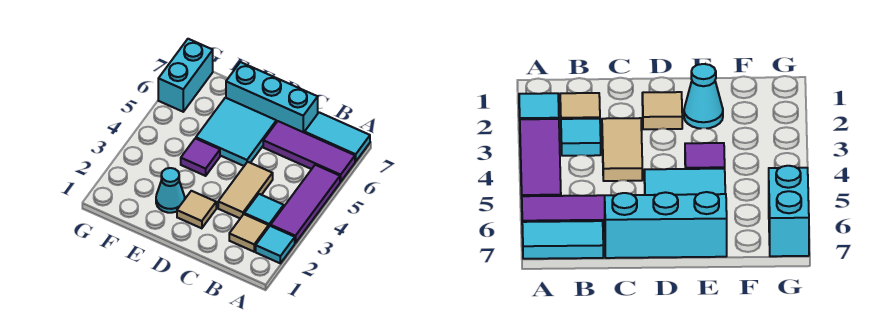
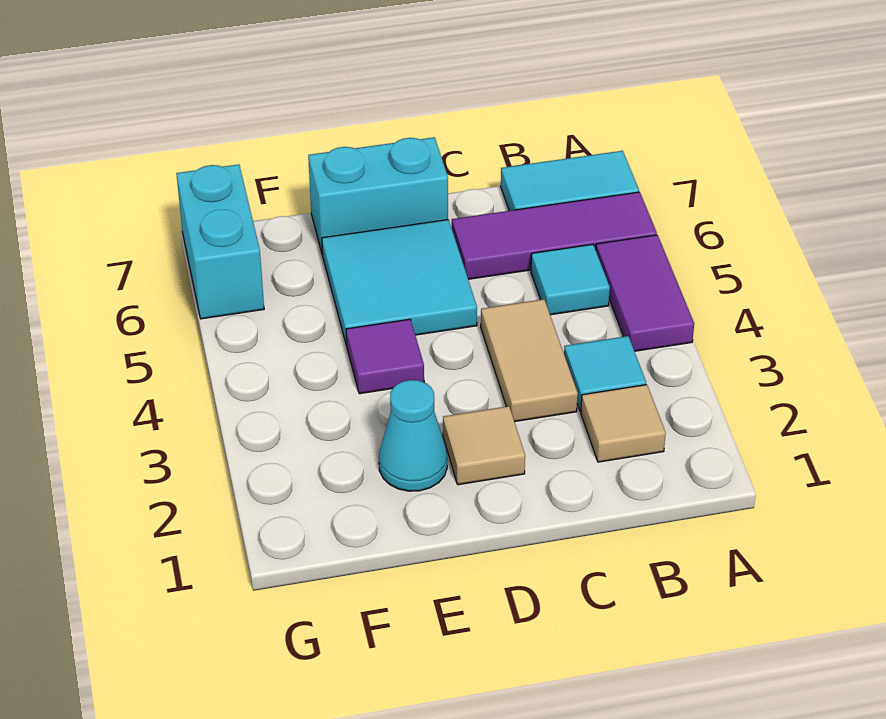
cyan tile A2 level 1 -> cyan tile B5 level 1
purple tile A3:A5 level 1 -> purple tile A4:A5 level 1
cyan brick C7:E7 level 1 -> cyan brick D7:E7 level 1

